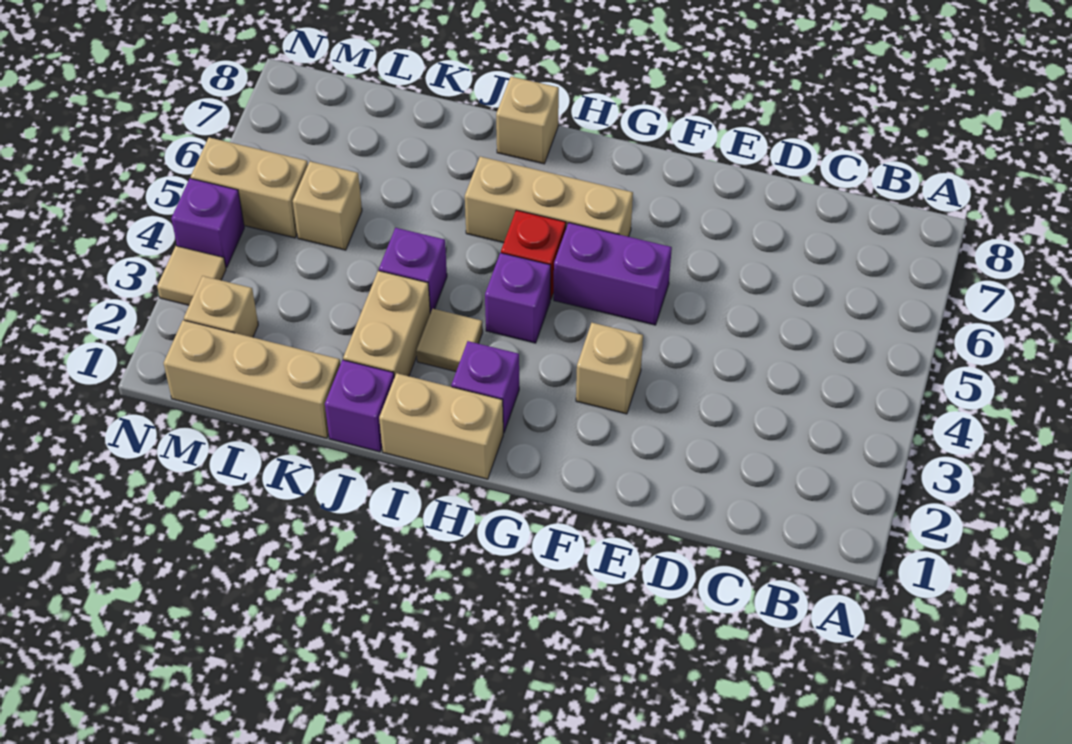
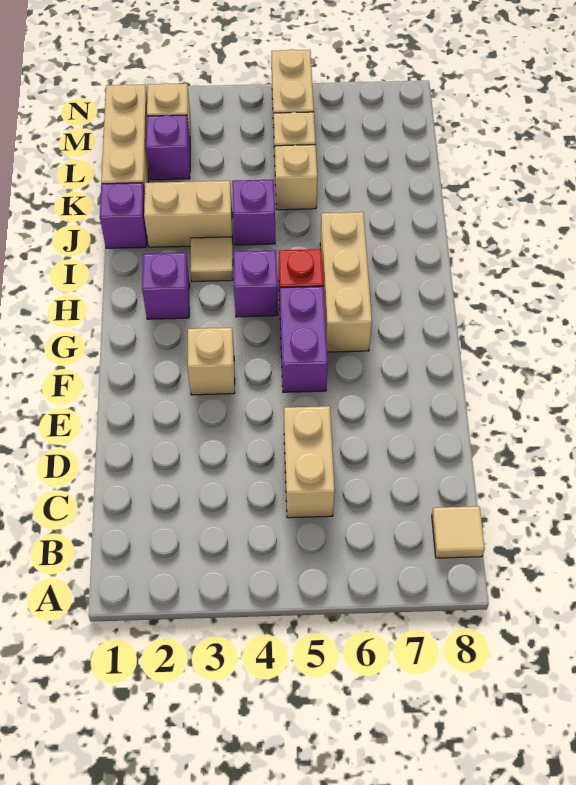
tan brick H1:I1 level 1 -> tan brick C5:D5 level 1
tan brick I8 level 1 -> tan brick K5 level 1
tan tile N3 level 1 -> tan tile B8 level 1
purple brick N4 level 1 -> purple brick L2 level 1

